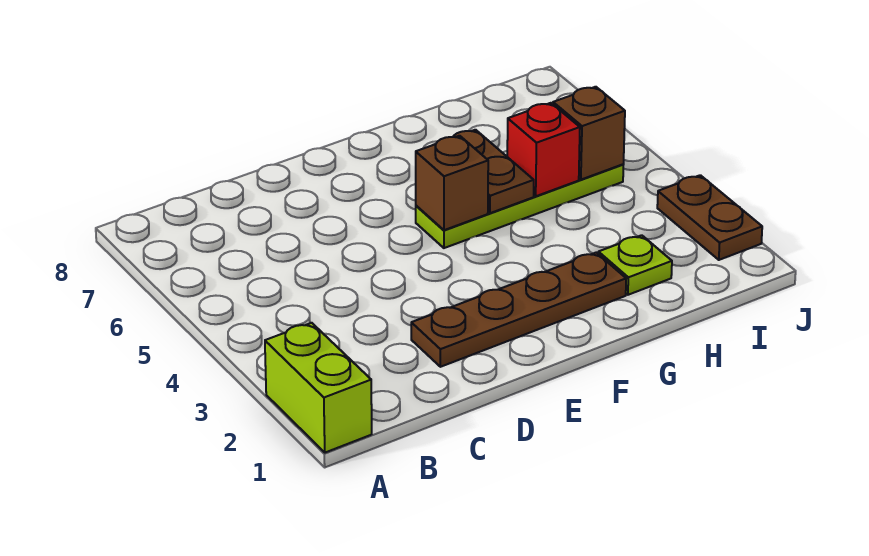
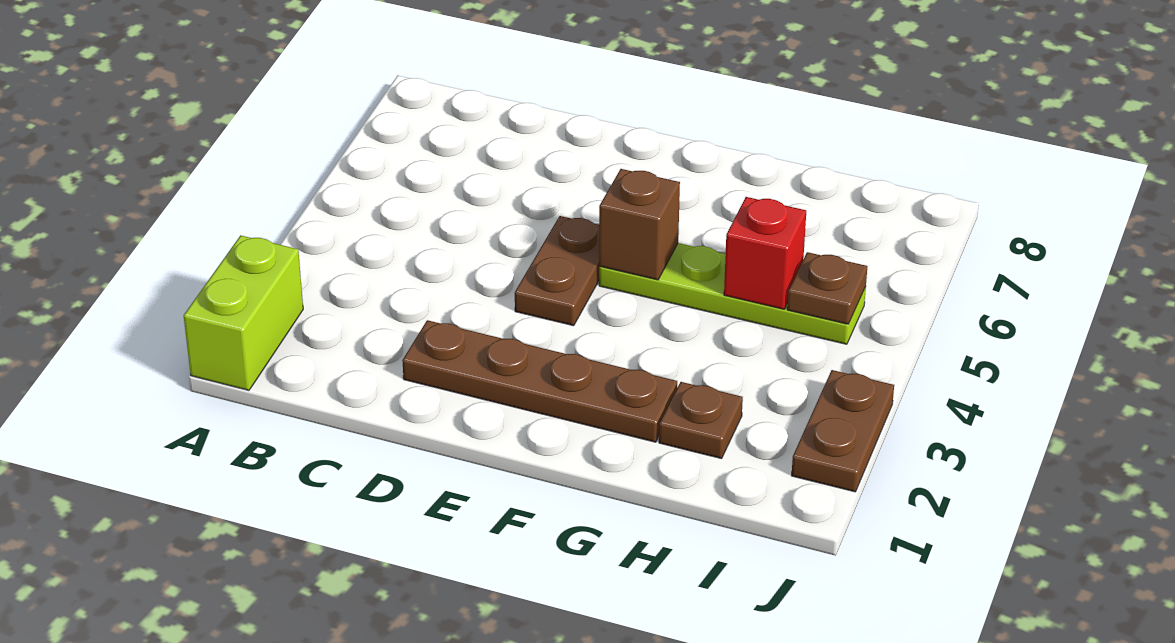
brown plate G5:G6 level 2 -> brown plate E4:E5 level 1
lime plate H2 level 1 -> brown plate H2 level 1
brown brick I5 level 2 -> brown plate I5 level 2

